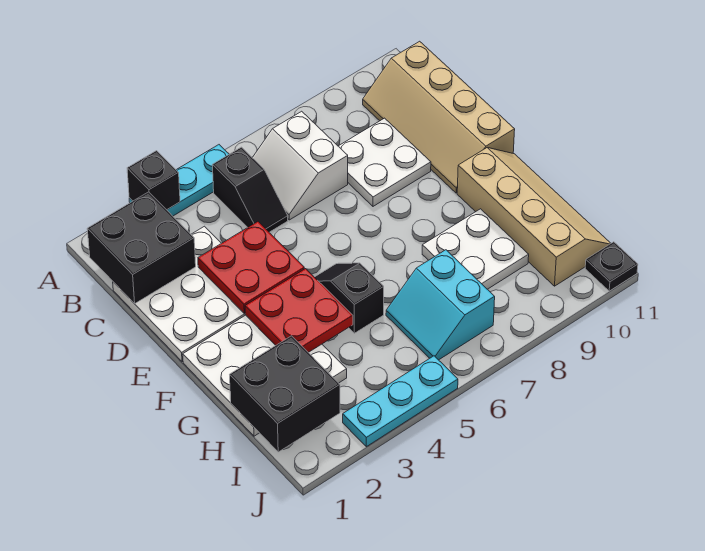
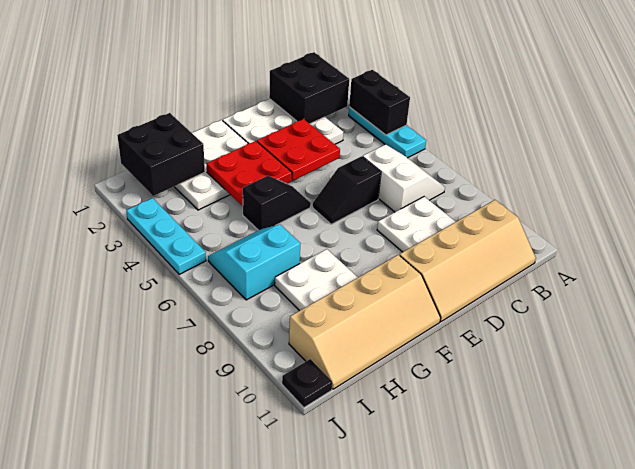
black brick A3 level 2 -> black brick A3:A4 level 2
black slope B5:C5 level 1 top B -> black slope D6:E6 level 1 top D
white slope B6:C7 level 1 top 7 -> white slope B6:C7 level 1 top C
tan slope B10:E11 level 1 top 11 -> tan slope B10:E11 level 1 top 10

